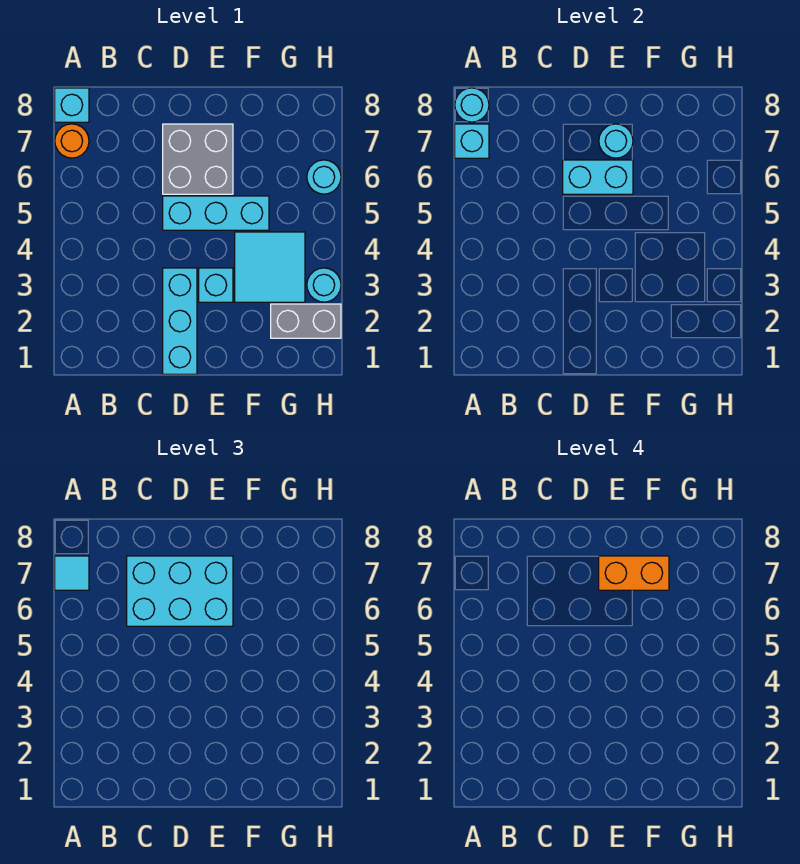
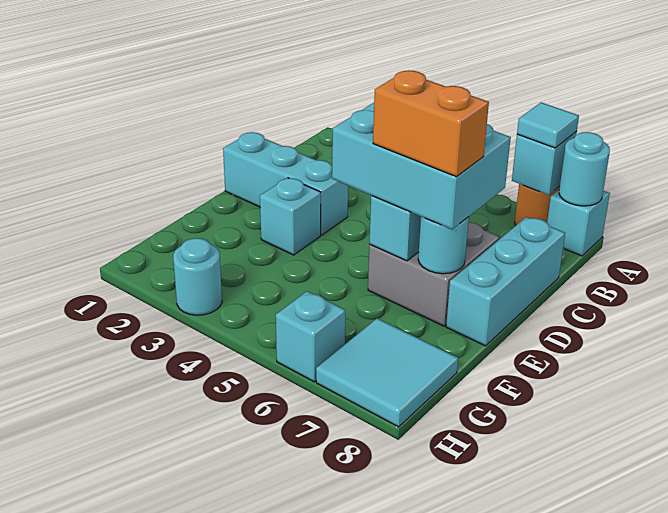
cyan brick C6:E7 level 3 -> cyan brick D5:E7 level 3
cyan brick D5:F5 level 1 -> cyan brick C8:E8 level 1
orange brick E7:F7 level 4 -> orange brick E6:E7 level 4
cyan tile F3:G4 level 1 -> cyan tile G7:H8 level 1
grey brick G2:H2 level 1 -> none
cyan round brick H6 level 1 -> cyan brick H6 level 1

